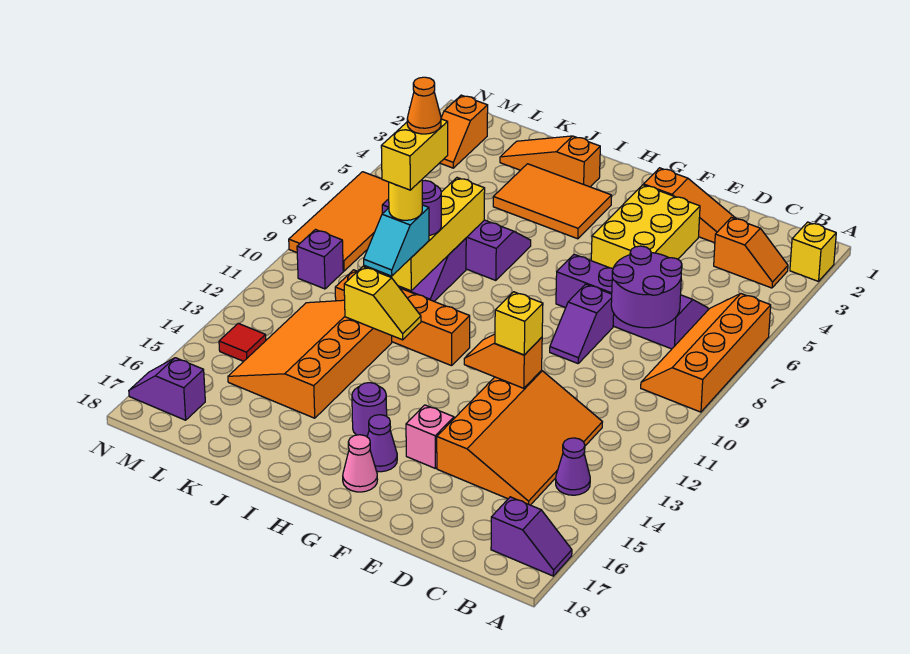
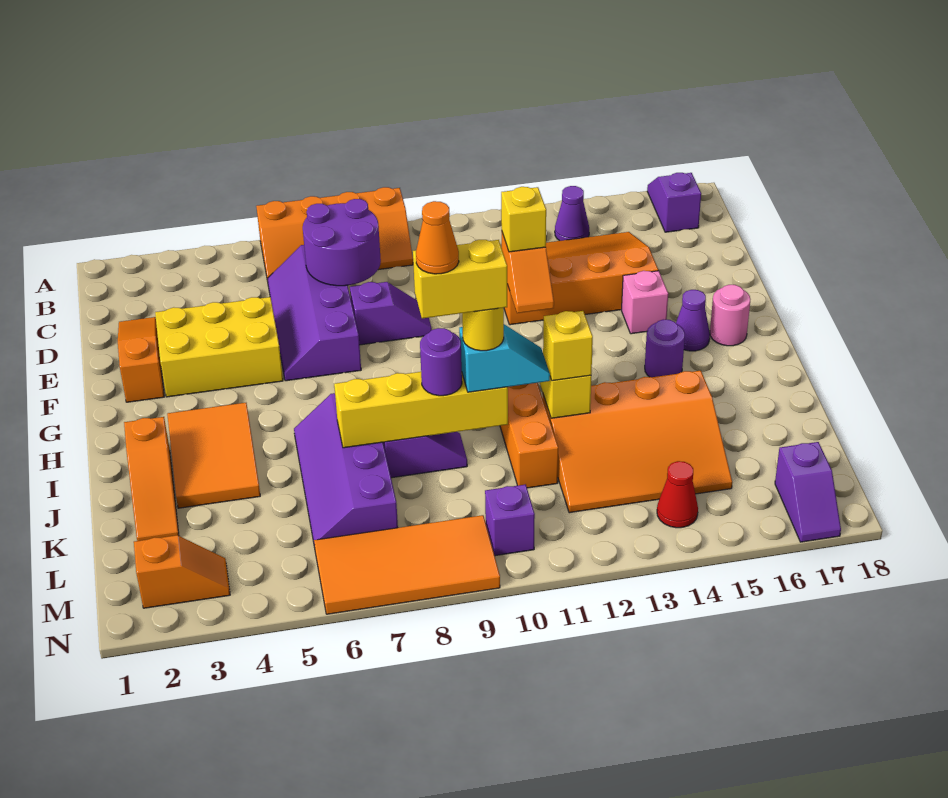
yellow brick A2 level 1 -> yellow brick J12 level 3
orange slope B3:C3 level 1 top C -> none
pink cone G17 level 1 -> pink round brick G17 level 1
red tile M14 level 1 -> red cone M14 level 1

